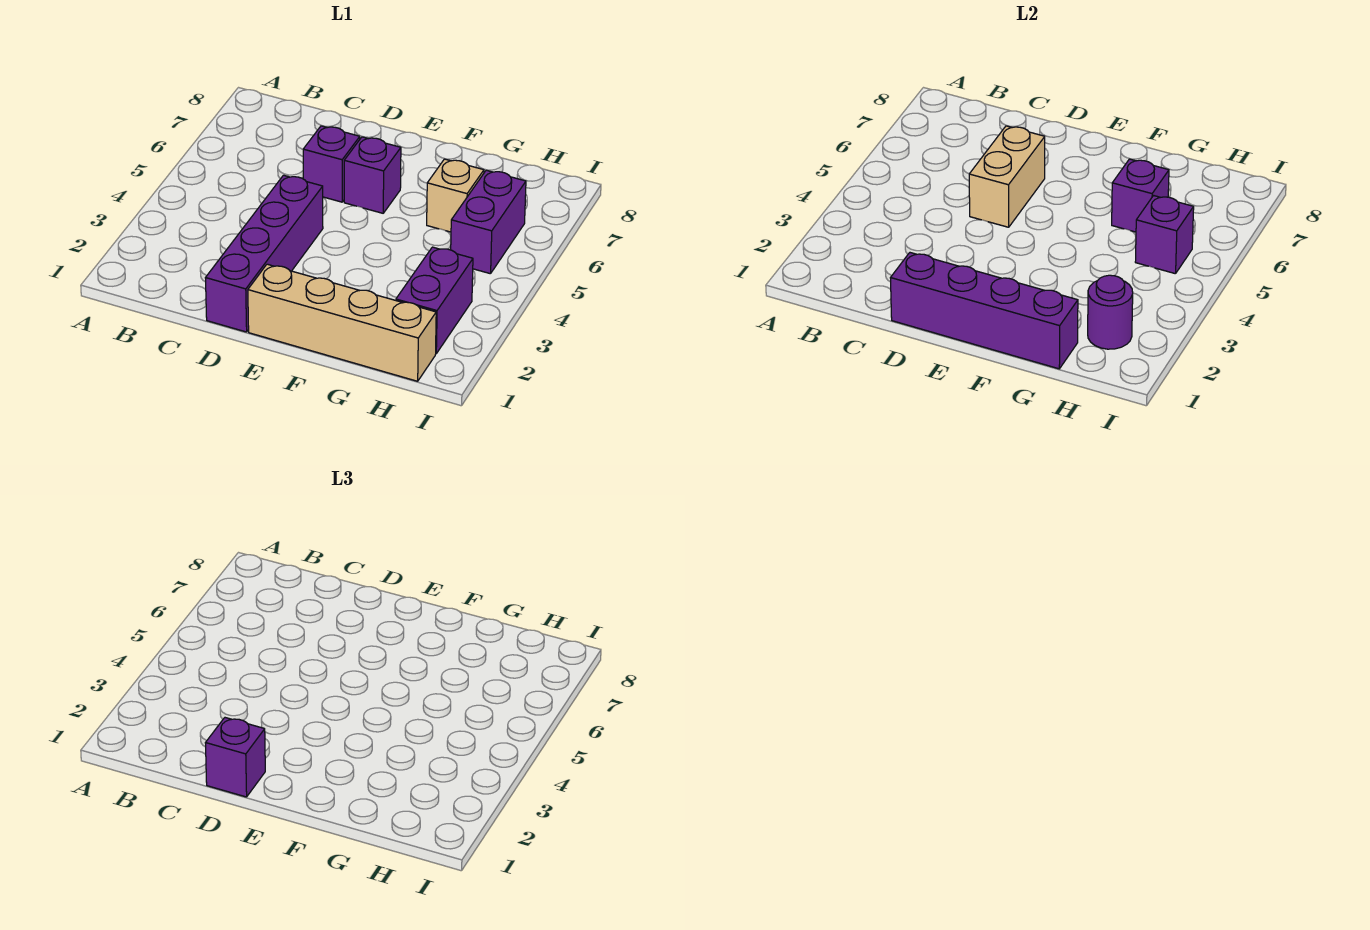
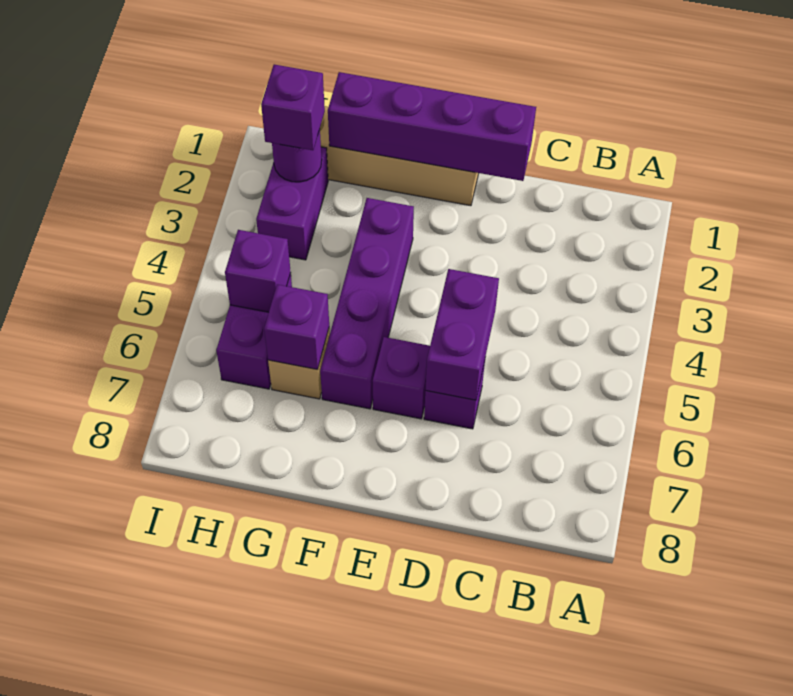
purple brick D1:D4 level 1 -> purple brick F3:F6 level 1
purple brick D1 level 3 -> purple brick H2 level 3
tan brick D5:D6 level 2 -> purple brick D5:D6 level 2

